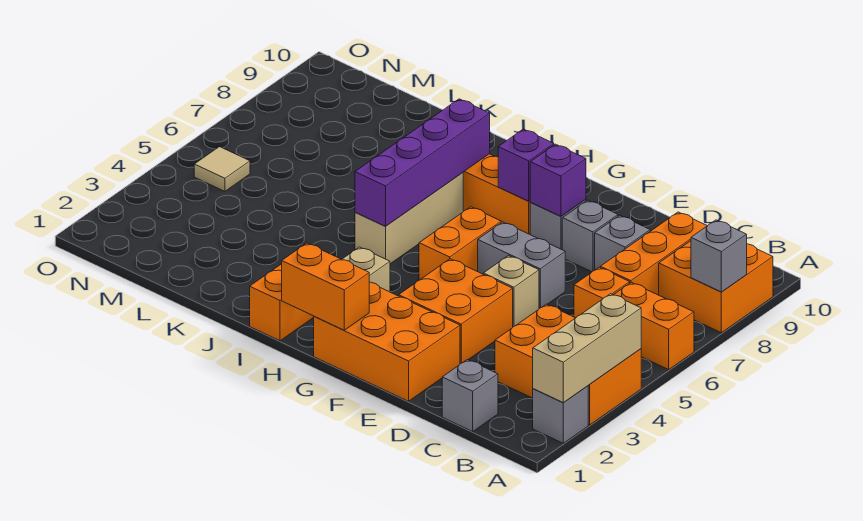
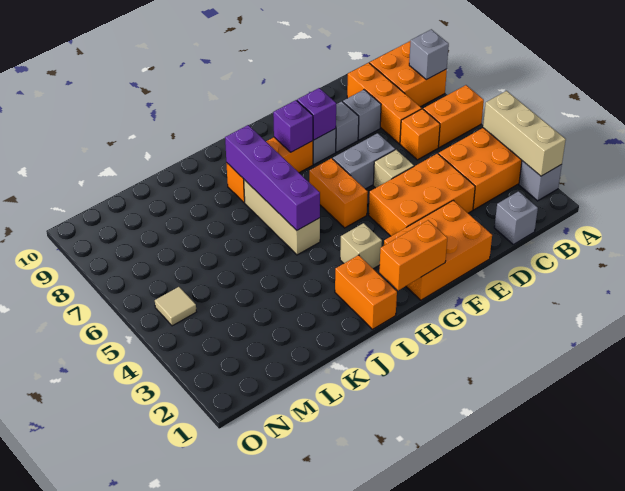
orange brick E3:F4 level 1 -> orange brick D3:F4 level 1

